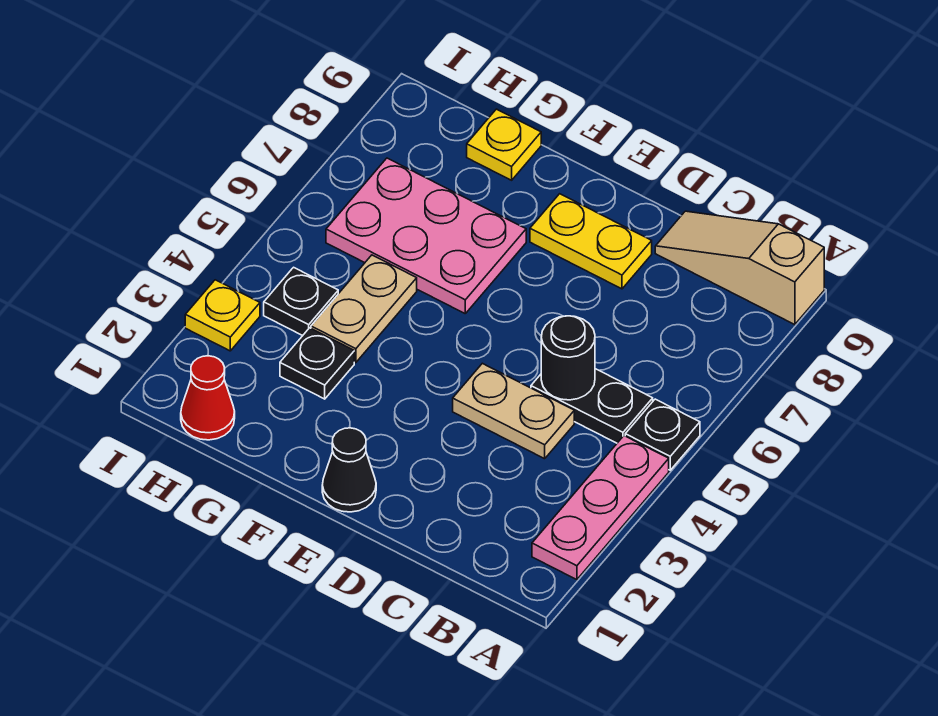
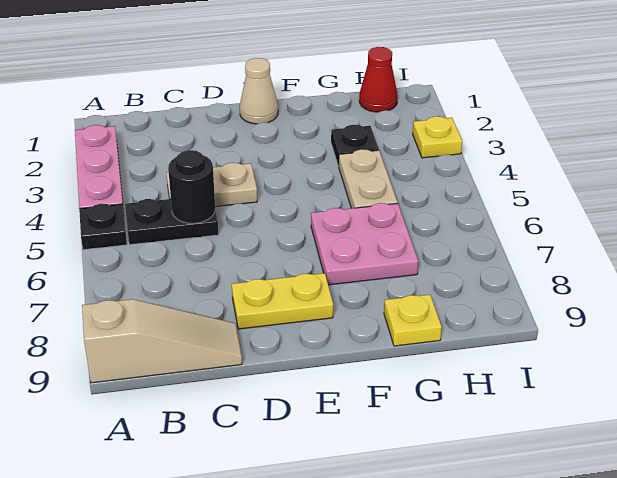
black cone E1 level 1 -> tan cone E1 level 1
pink plate F6:H7 level 1 -> pink plate F6:G7 level 1
black plate H4 level 1 -> none

